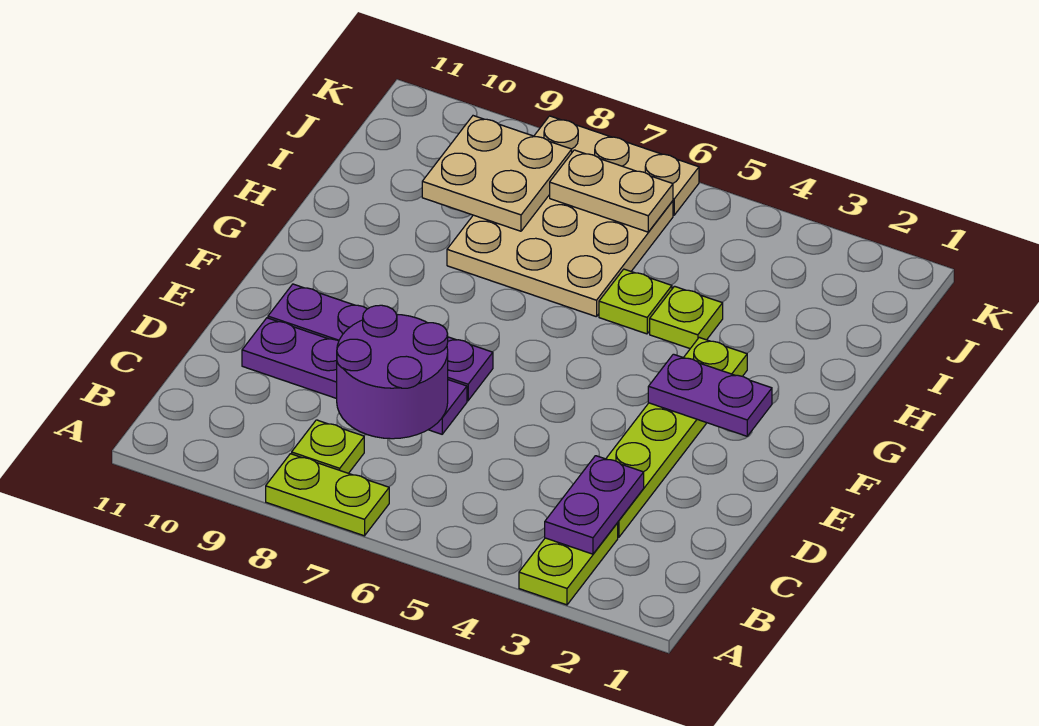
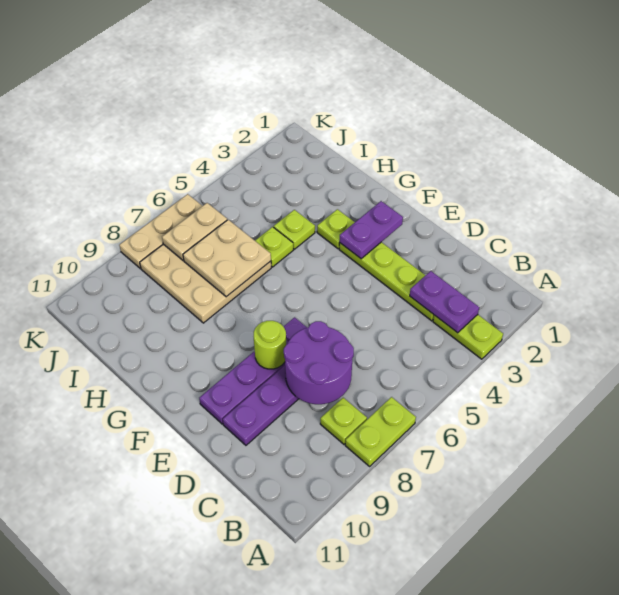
none -> lime round brick E8 level 2
tan plate I8:J9 level 2 -> tan plate H6:I7 level 2

